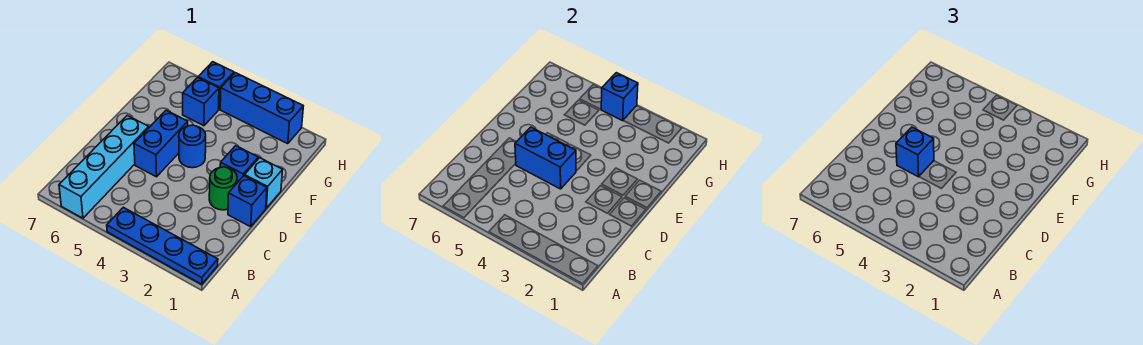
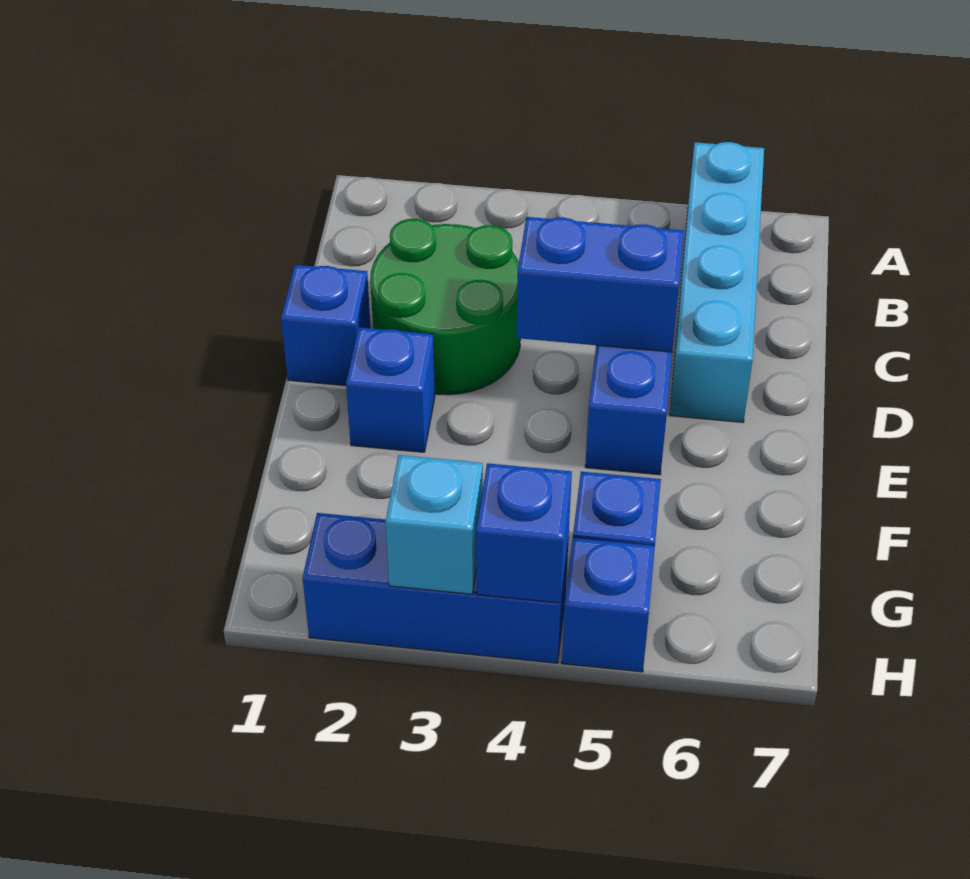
blue plate A1:A4 level 1 -> none
green round brick D2 level 1 -> green round brick C2:D3 level 1
blue brick D5 level 3 -> none
cyan brick E1 level 1 -> cyan brick H3 level 2
blue round brick E4 level 1 -> none

